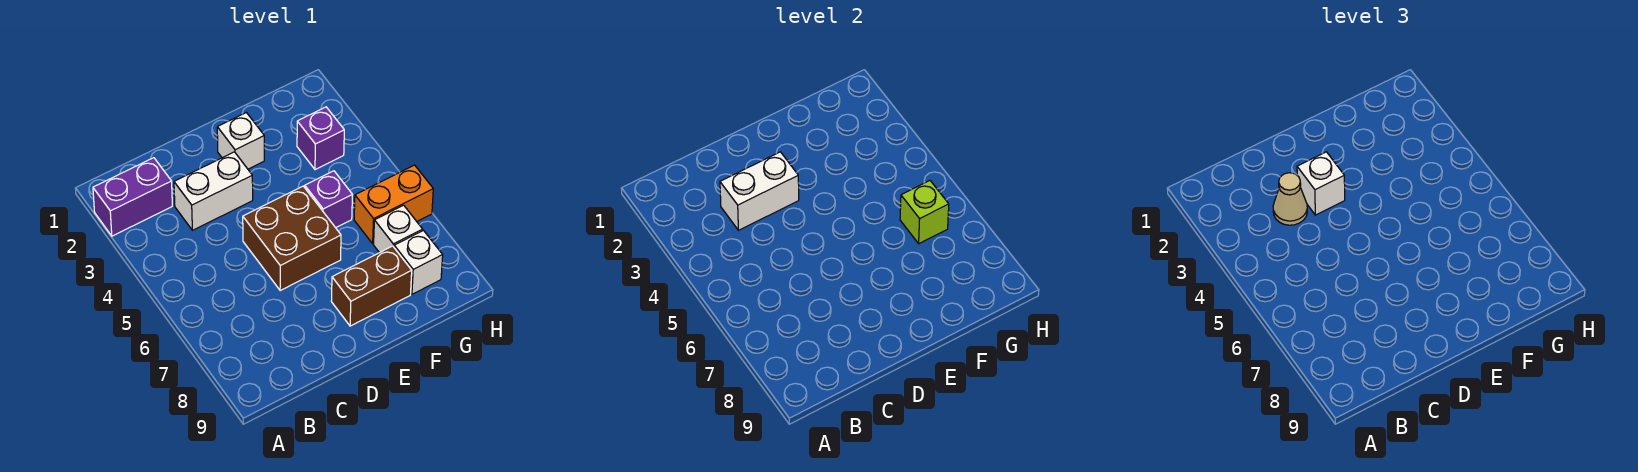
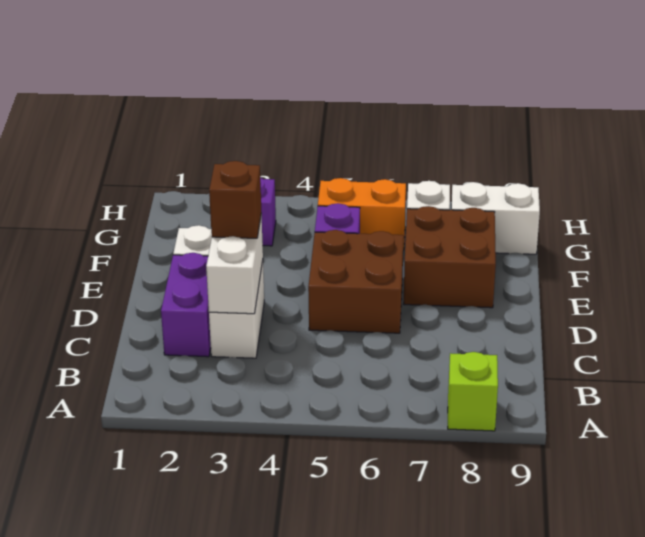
purple brick A2:B2 level 1 -> purple brick C2:D2 level 1
tan cone C3 level 3 -> none
white brick D3 level 3 -> brown brick D3 level 3
brown brick E8:F8 level 1 -> brown brick E7:F8 level 1
orange brick G6:H6 level 1 -> orange brick G5:G6 level 1
lime brick G6 level 2 -> lime brick A8 level 1
white brick G8 level 1 -> white brick G8:G9 level 1

